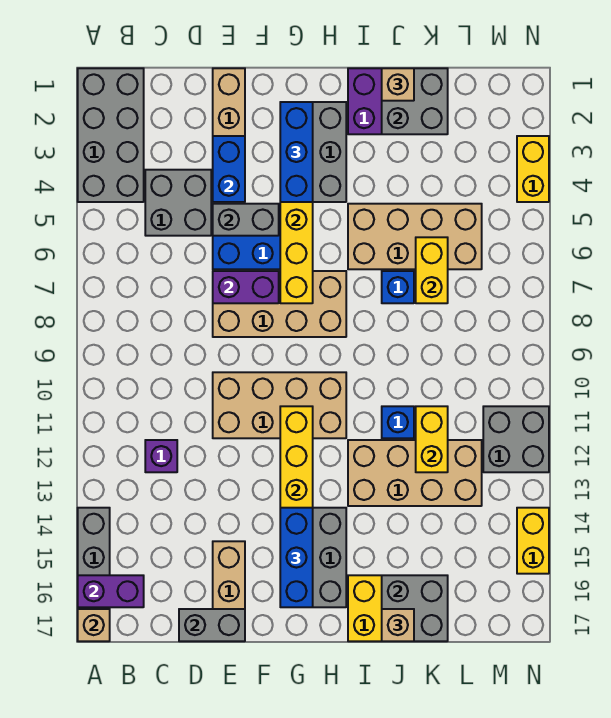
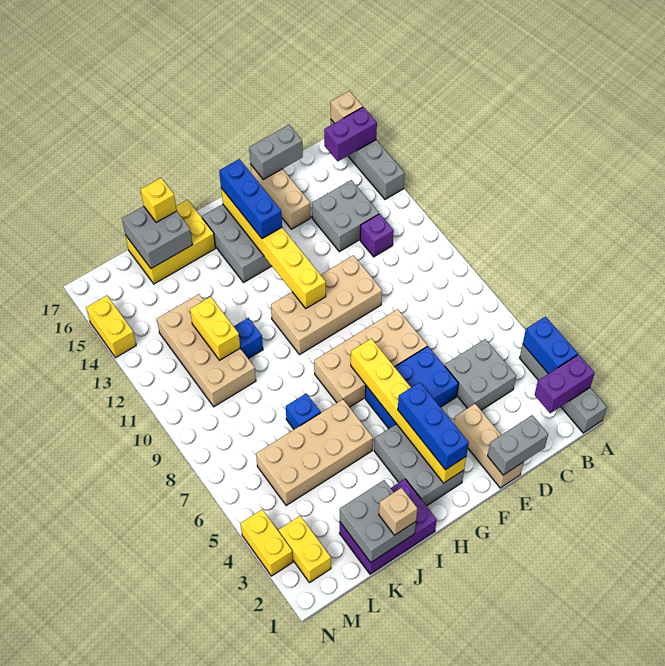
grey brick A1:B4 level 1 -> grey brick A1:A4 level 1
blue brick E3:E4 level 2 -> blue brick A3:A4 level 2
grey brick E5:F5 level 2 -> grey brick D1:E1 level 2
purple brick E7:F7 level 2 -> purple brick A2:B2 level 2
tan brick I12:L13 level 1 -> tan brick K10:L13 level 1
tan brick J17 level 3 -> yellow brick J17 level 3
yellow brick K6:K7 level 2 -> yellow brick M2:M3 level 1
grey brick M11:N12 level 1 -> grey brick C13:D14 level 1

